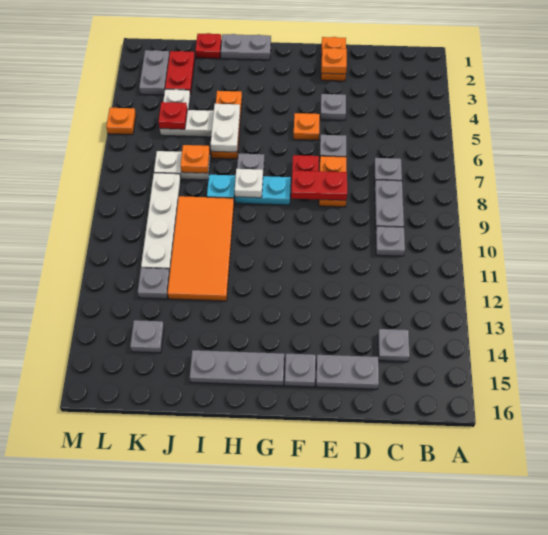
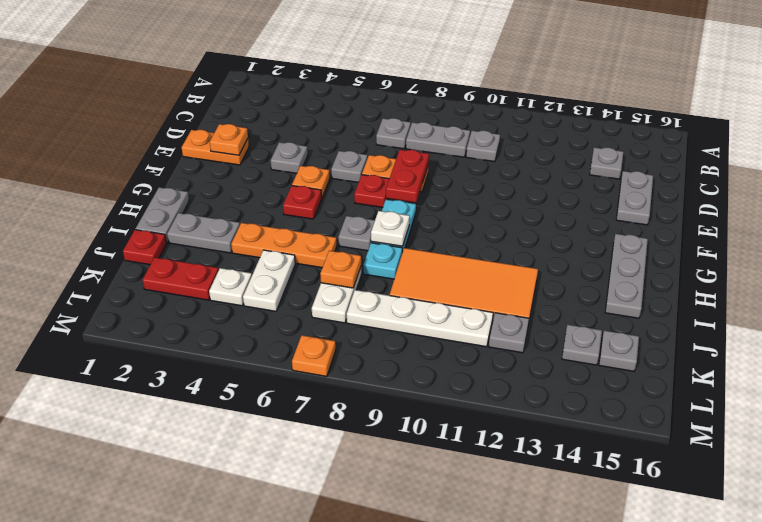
grey plate F15 level 1 -> grey plate K15 level 1
white plate I5:I6 level 2 -> none
red plate K5 level 2 -> red plate G5 level 1
grey plate L2:L3 level 1 -> grey plate I2:I3 level 1
orange plate M5 level 1 -> orange plate M7 level 1

